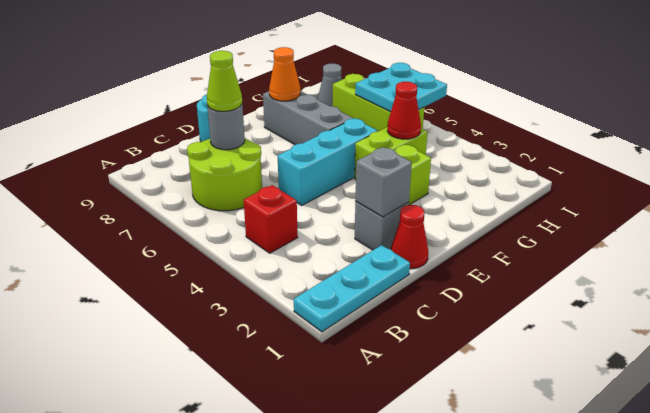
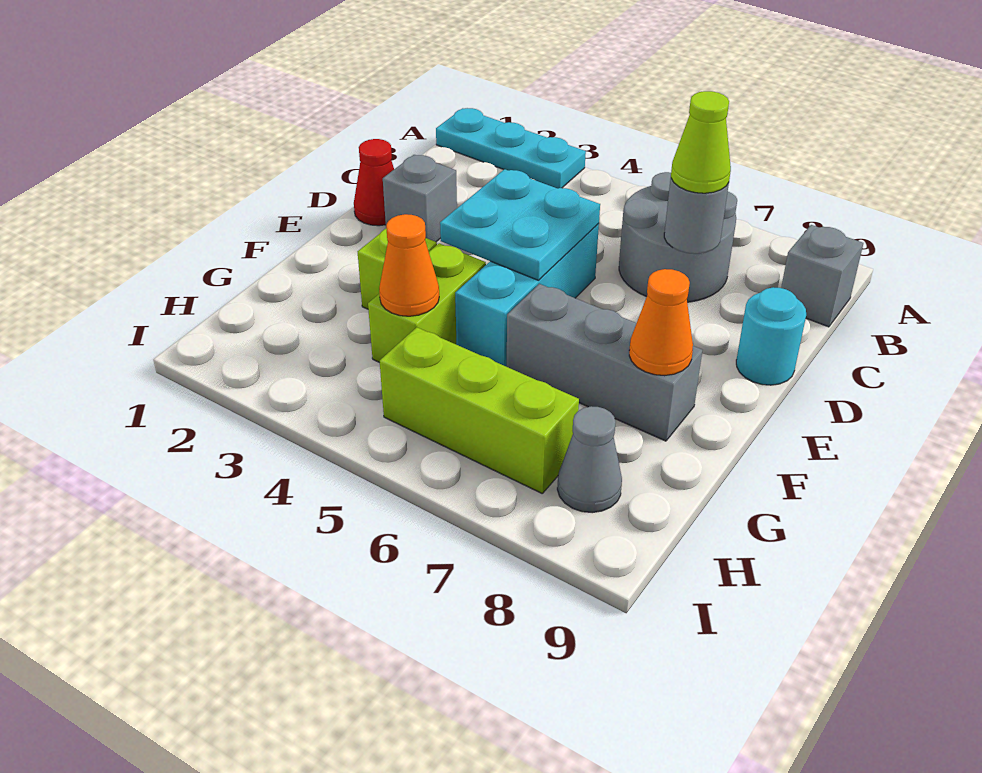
cyan plate A1:C1 level 1 -> cyan plate A1:A3 level 1
red brick B4 level 1 -> none
lime round brick B6:C7 level 1 -> grey round brick B6:C7 level 1
grey brick D2 level 2 -> grey brick B9 level 1
red cone G4 level 2 -> orange cone G4 level 2
cyan plate H5:I6 level 2 -> cyan plate D4:E5 level 2

